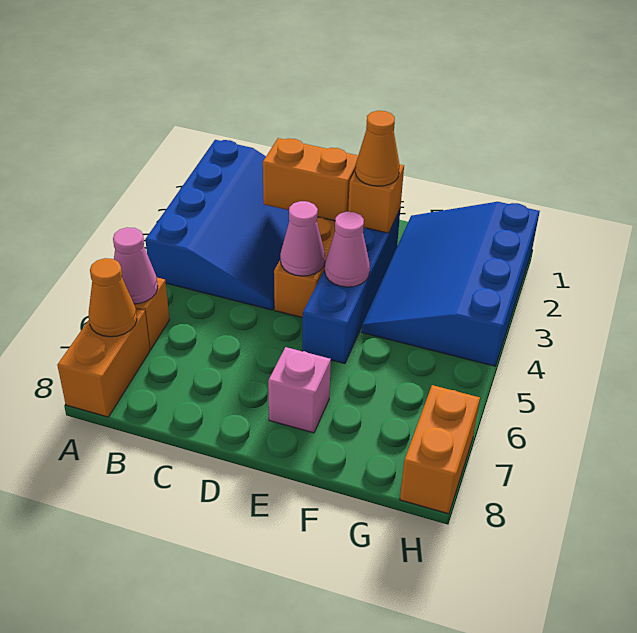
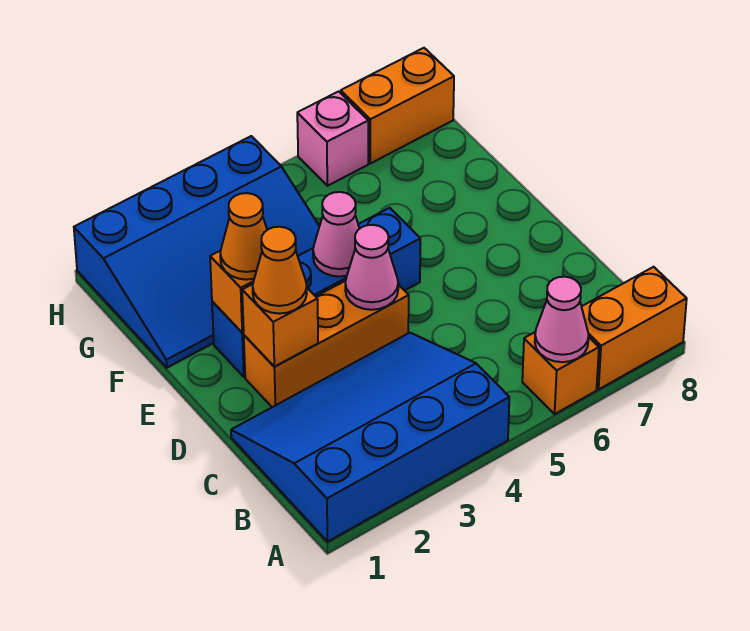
orange cone A7 level 2 -> orange cone D2 level 3
orange brick C2:D2 level 2 -> orange brick D2 level 2
pink brick E7 level 1 -> pink brick H6 level 1

